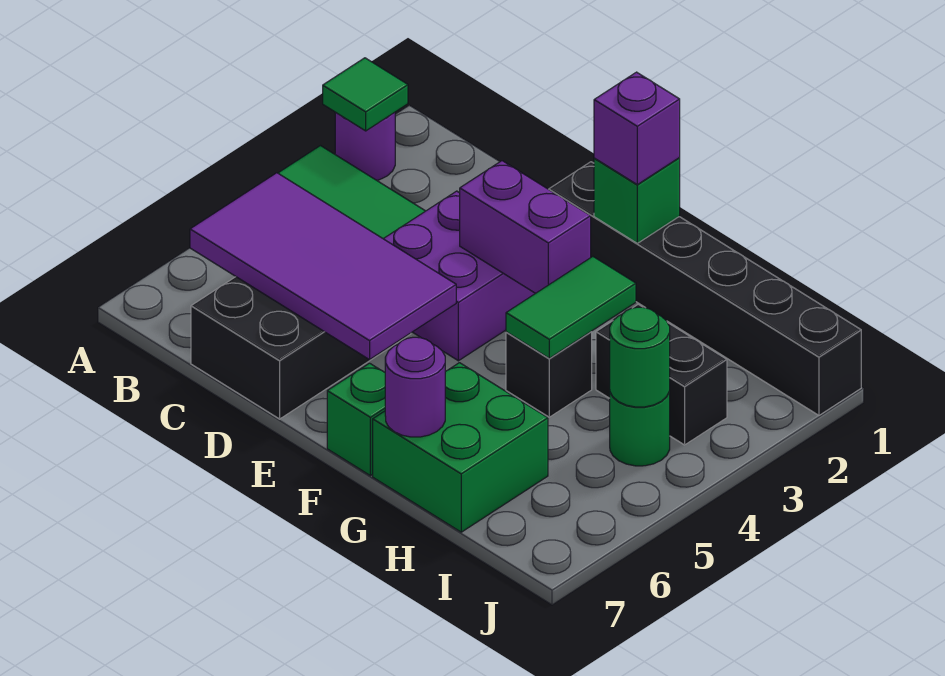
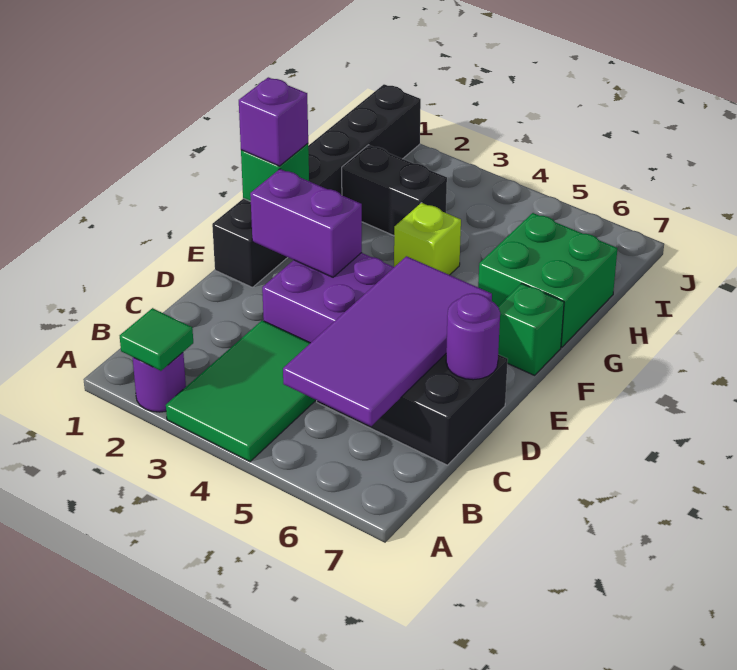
purple brick E3:F3 level 2 -> purple brick E2:E3 level 2
green tile G3:G4 level 2 -> none
black brick G4 level 1 -> lime brick G4 level 1
purple round brick G7 level 2 -> purple round brick D7 level 2
black brick H3:I3 level 1 -> black brick H2:H3 level 1
green round brick I4 level 1 -> none
green round brick I4 level 2 -> none

